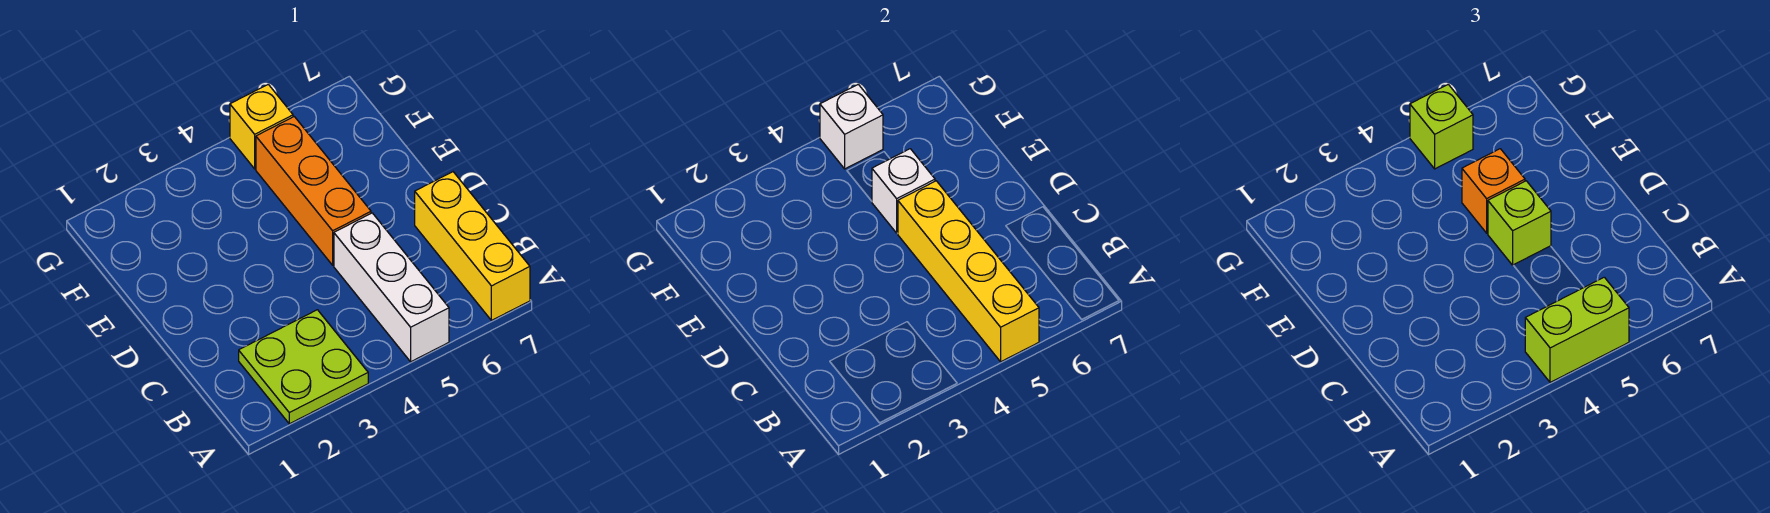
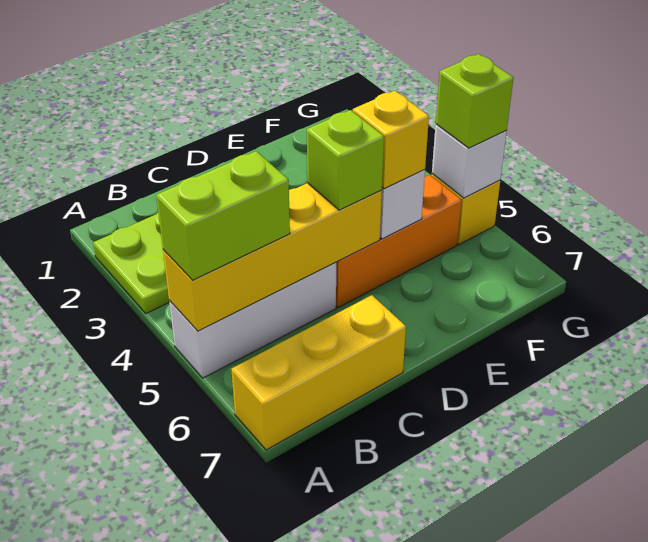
lime brick A4:A5 level 3 -> lime brick A5:B5 level 3
orange brick E5 level 3 -> yellow brick E5 level 3

